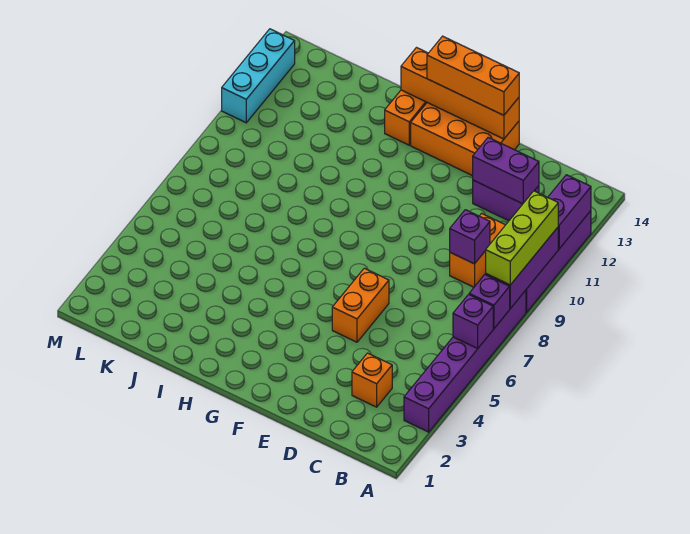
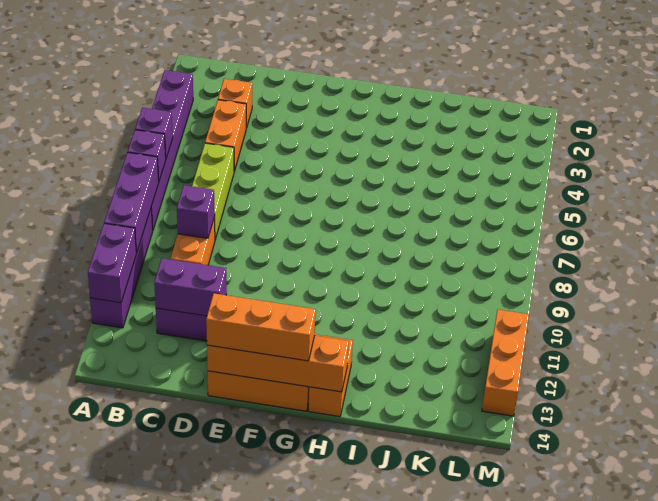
lime brick A8:A10 level 3 -> lime brick C6:C8 level 1
orange brick E5:E6 level 1 -> orange brick C4:C5 level 1
cyan brick M11:M13 level 1 -> orange brick M11:M13 level 1

